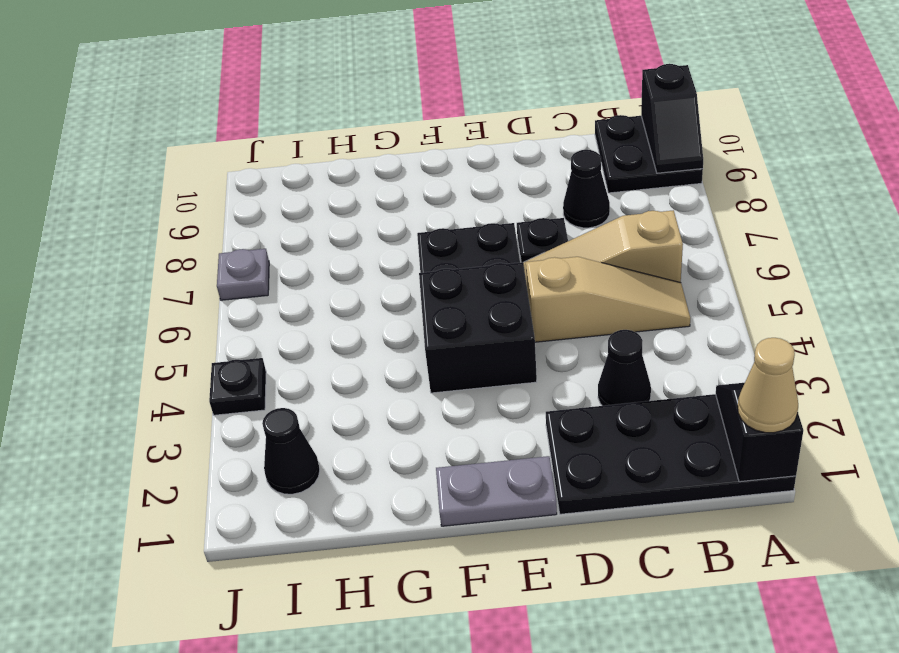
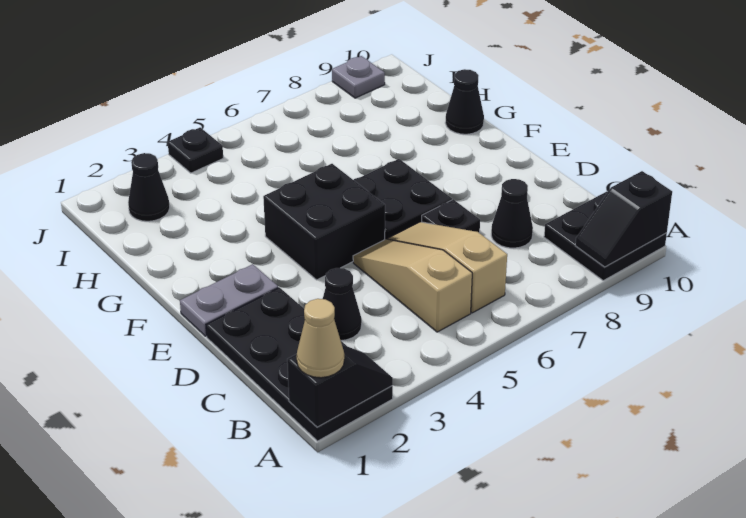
tan slope B5:D5 level 1 top D -> tan slope B5:D5 level 1 top B
grey plate E1:F1 level 1 -> grey plate E1:E2 level 1
none -> black cone G10 level 1
grey plate J7 level 1 -> grey plate J9 level 1

